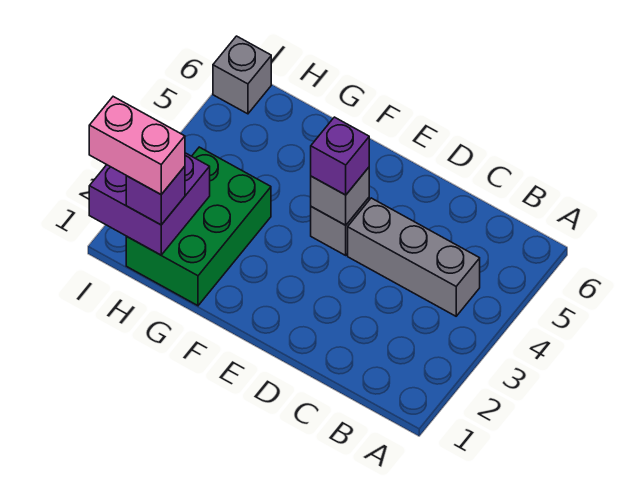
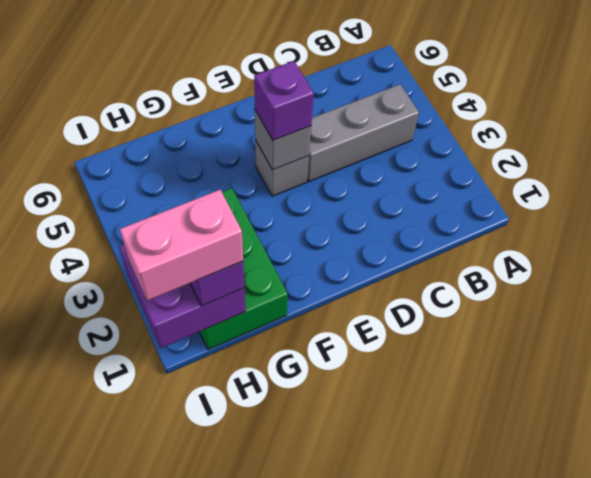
grey brick I6 level 1 -> none

